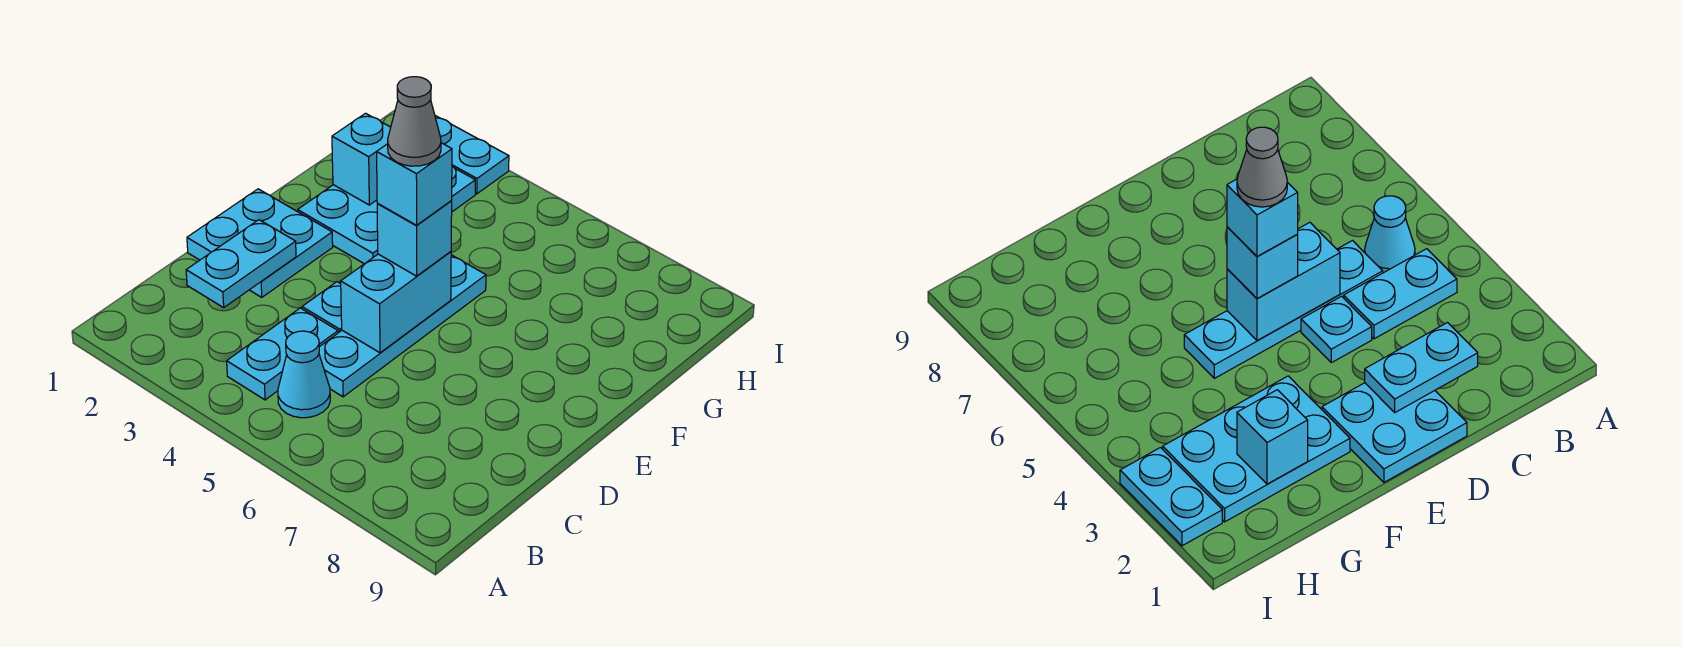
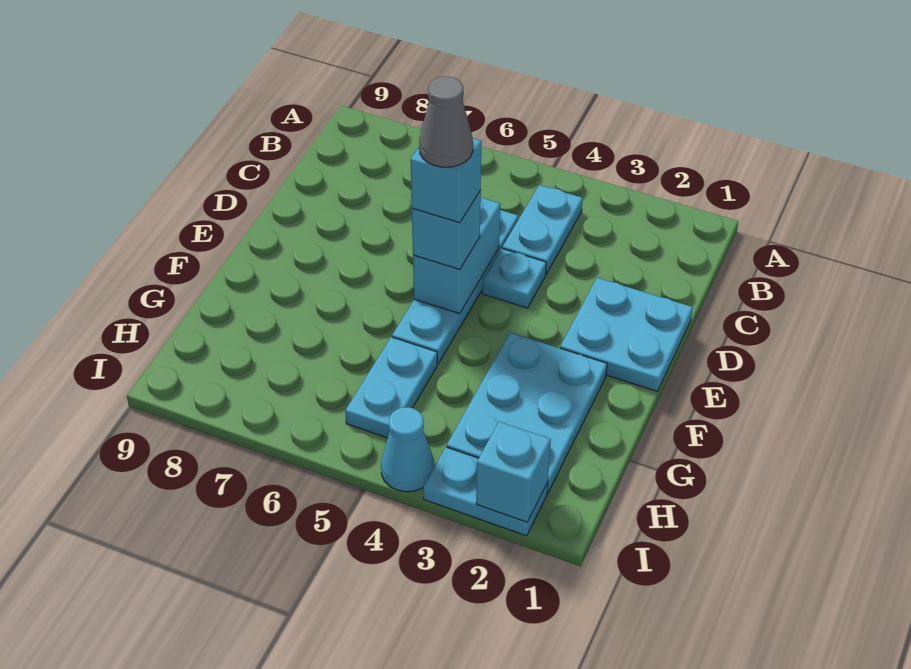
cyan cone B5 level 1 -> cyan cone I4 level 1
cyan plate C2:D2 level 2 -> cyan plate G5:H5 level 1
cyan brick G2 level 2 -> cyan brick I2 level 2

